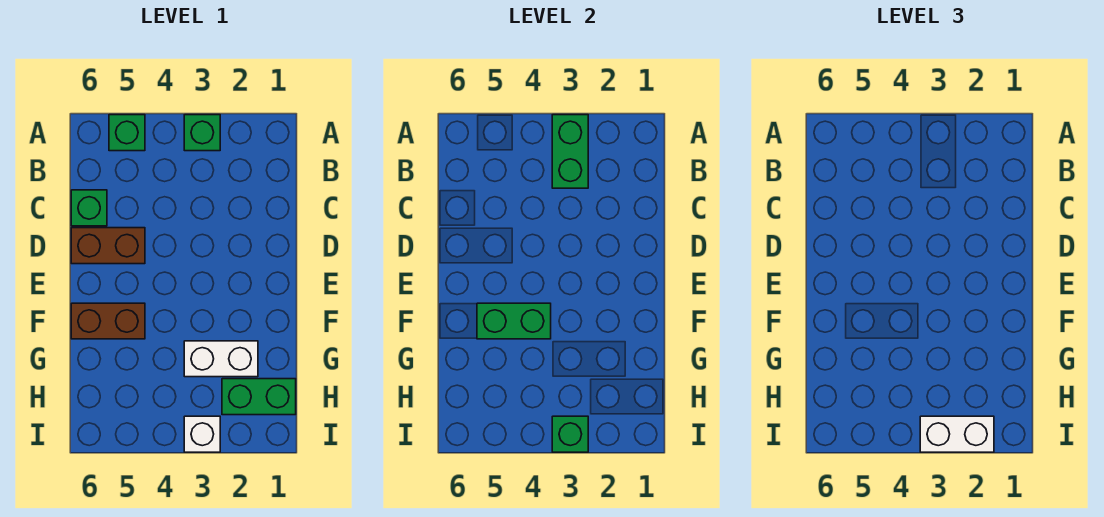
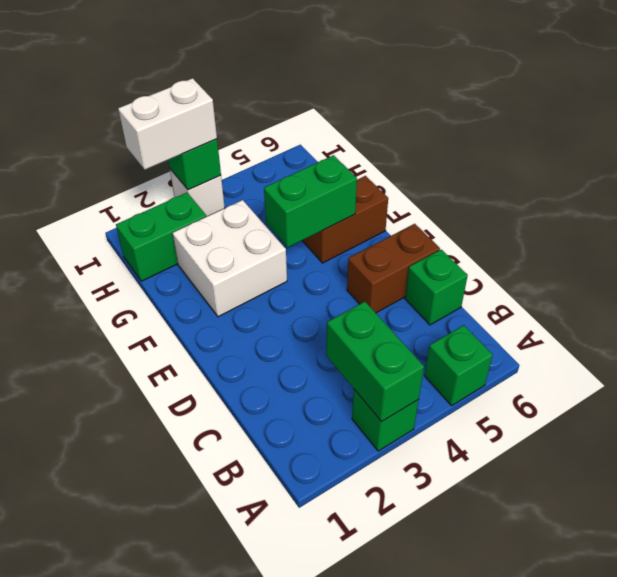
white brick G2:G3 level 1 -> white brick F2:G3 level 1

